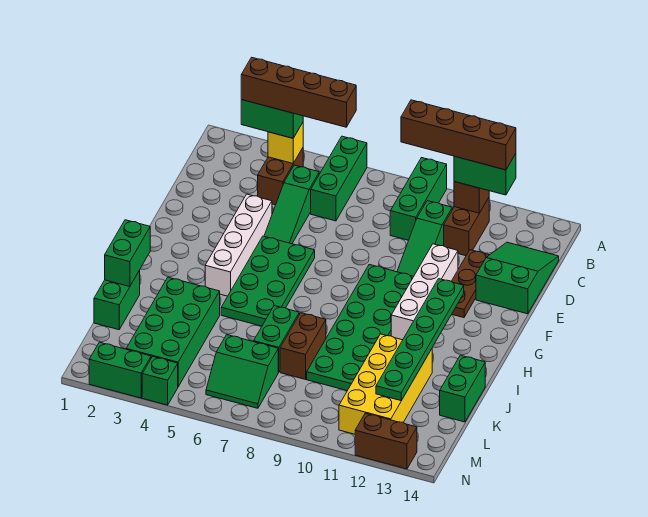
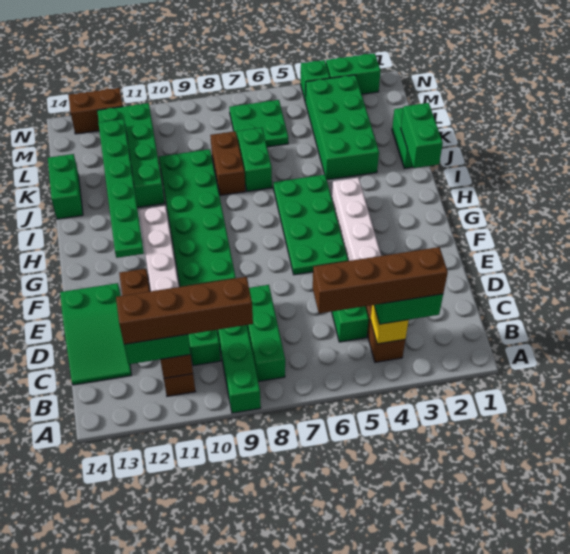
green brick A6:C6 level 1 -> green brick B8:D8 level 1
yellow brick J11:M12 level 1 -> green brick J11:M12 level 1
green slope L6:M7 level 1 top L -> green plate L6:M7 level 1

